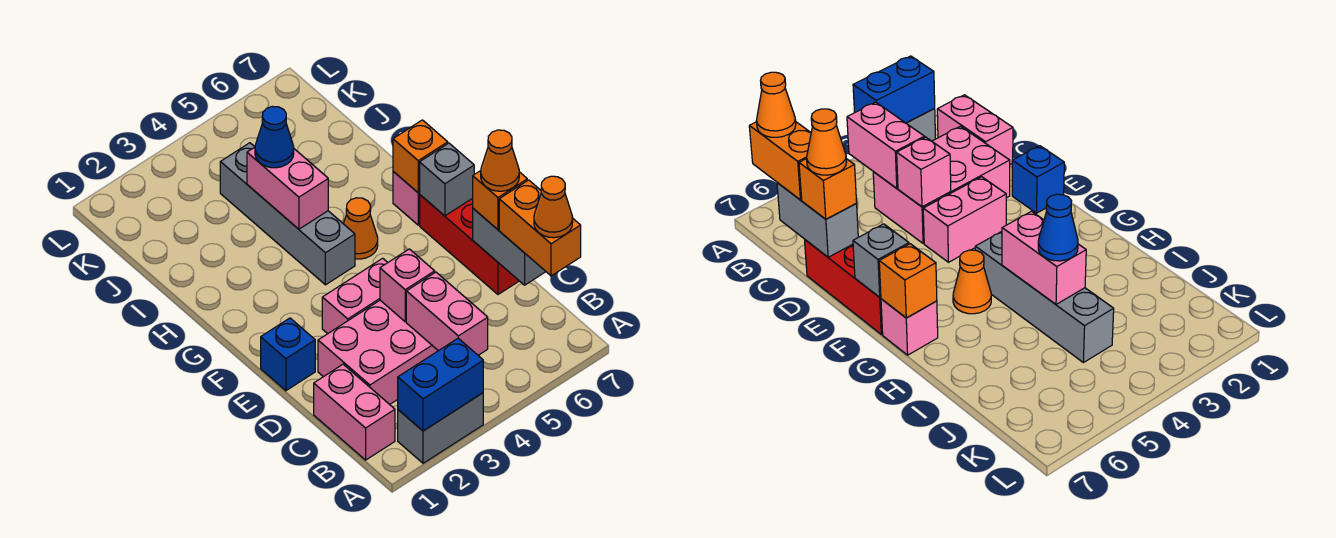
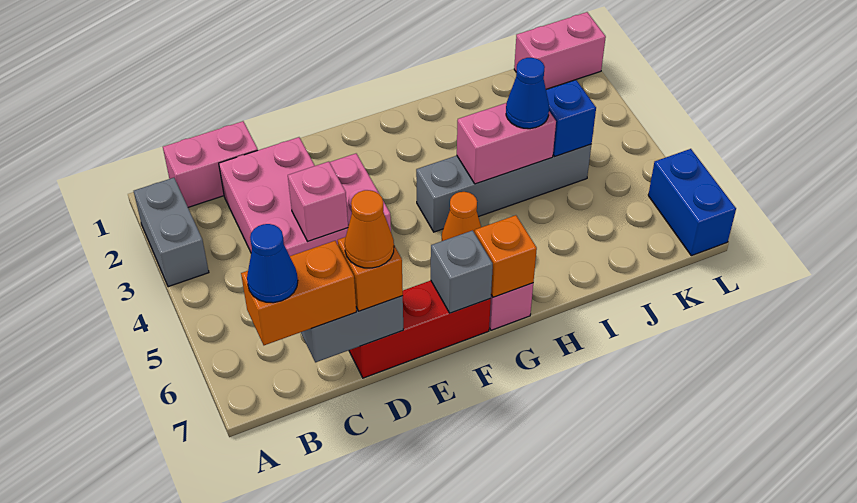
blue brick A2:A3 level 2 -> blue brick L6:L7 level 1
pink brick B4:C4 level 2 -> pink brick K1:L1 level 1
orange cone B7 level 4 -> blue cone B7 level 4
blue brick E1 level 1 -> blue brick J4 level 2

